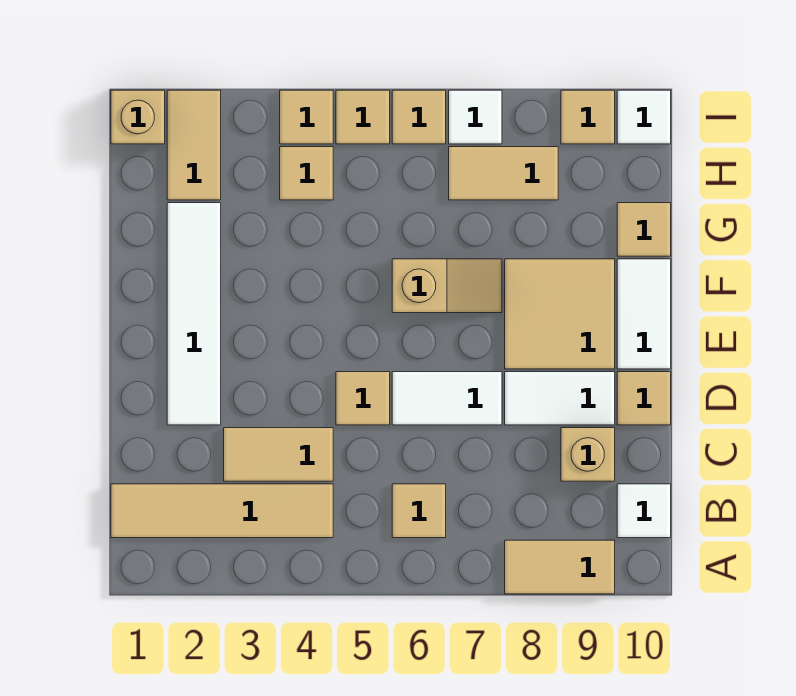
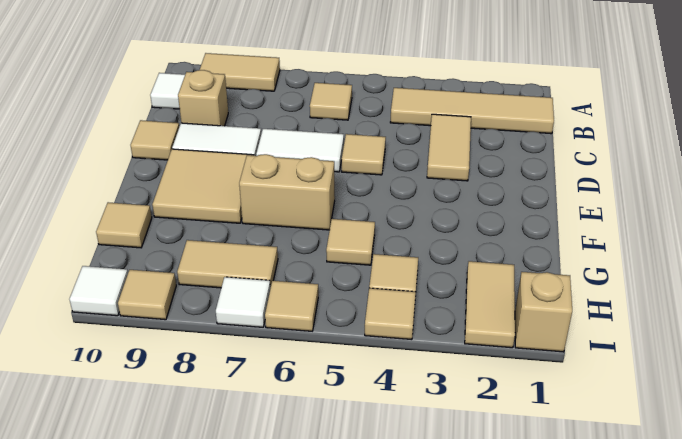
tan tile C3:C4 level 1 -> tan tile C3:D3 level 1
white tile D2:G2 level 1 -> none
white tile E10:F10 level 1 -> none
tan slope F6:F7 level 1 top 6 -> tan brick F6:F7 level 1
tan tile I5 level 1 -> tan tile G5 level 1

